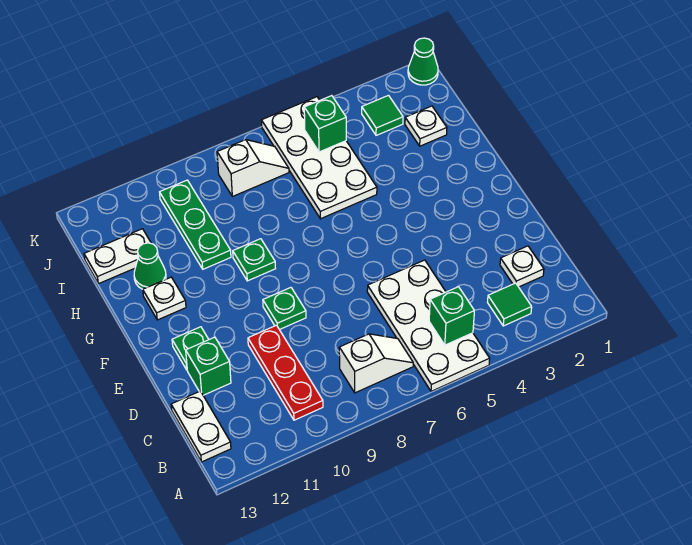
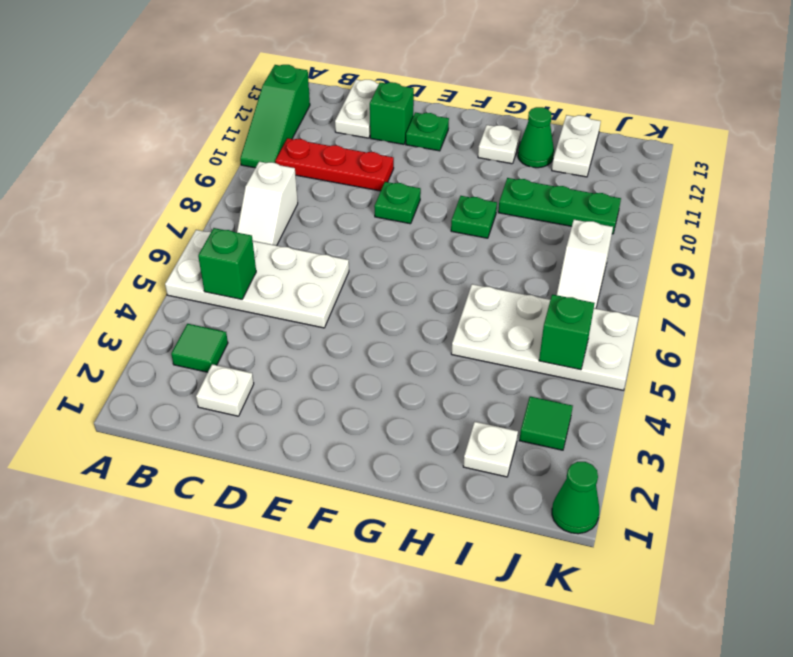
none -> green slope A10:A12 level 1 top 12
white plate B13:C13 level 1 -> white plate C12:C13 level 1

